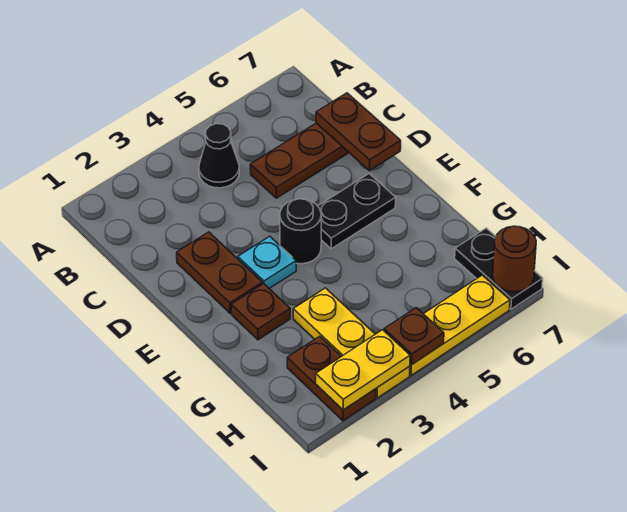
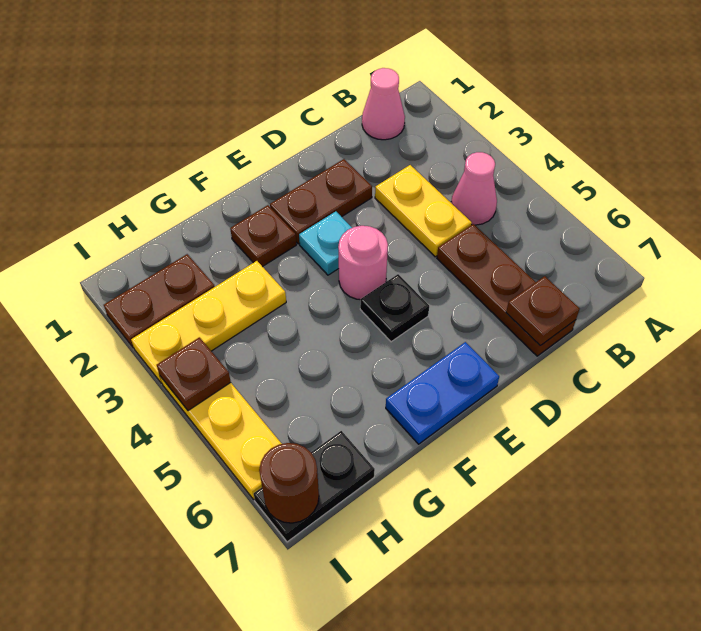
none -> pink cone B1 level 1
black cone B4 level 1 -> pink cone B4 level 1
brown plate C7:D7 level 2 -> brown plate C7 level 2
black round brick E4 level 1 -> pink round brick E4 level 1
black plate E5:E6 level 1 -> black plate E5 level 1
none -> blue plate E7:F7 level 1
yellow plate I2:I3 level 2 -> yellow plate C3:C4 level 1

